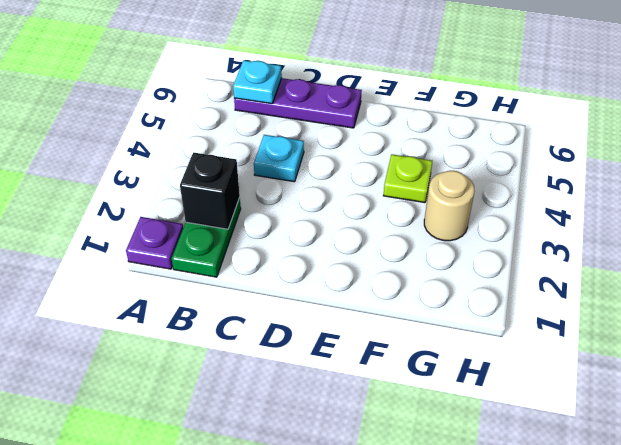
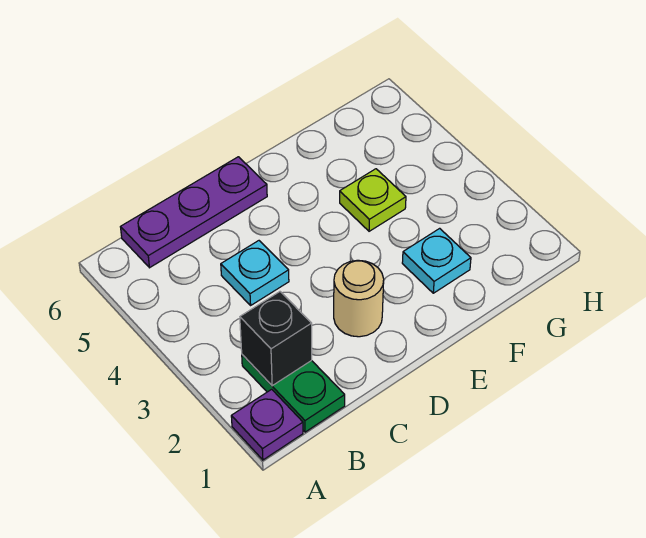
cyan plate B6 level 2 -> cyan plate F2 level 1
tan round brick G3 level 1 -> tan round brick D2 level 1

